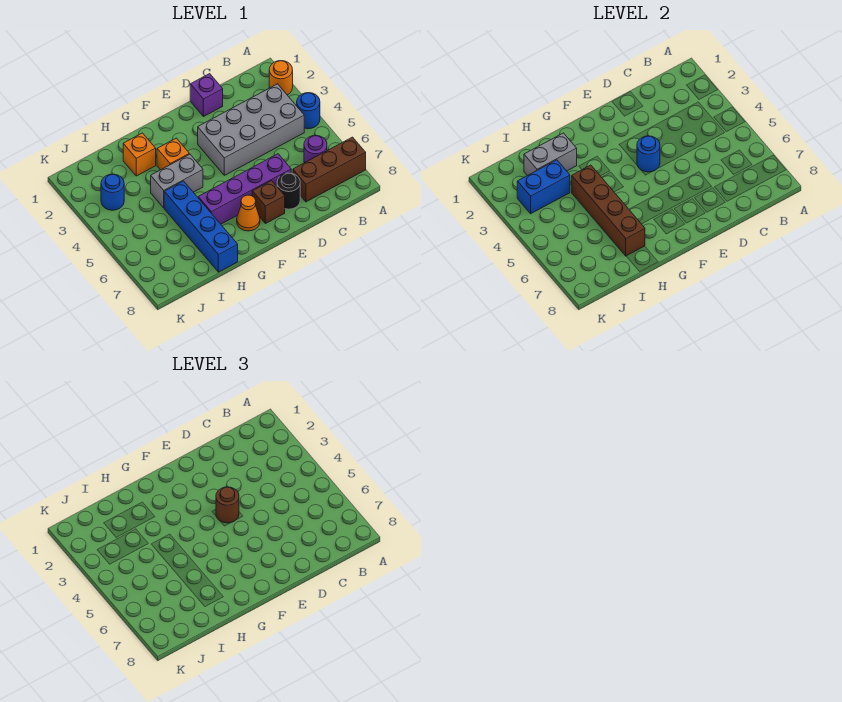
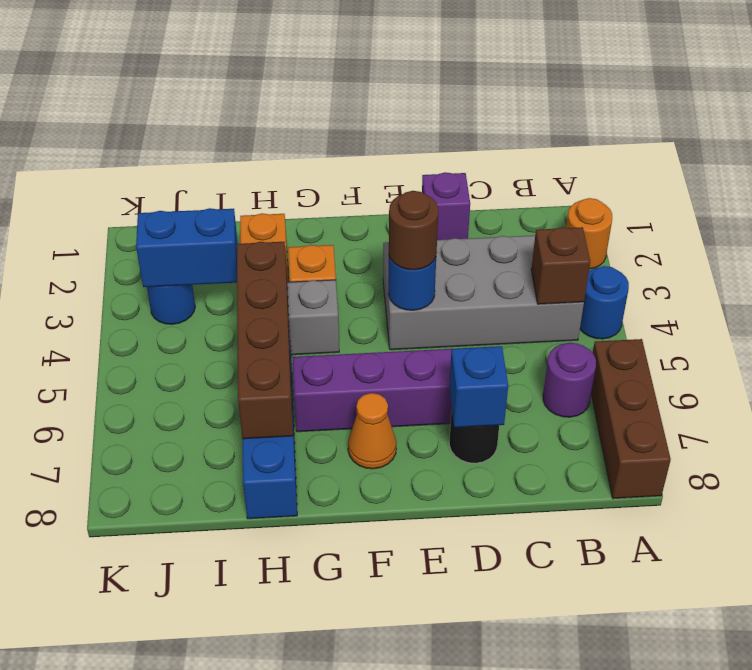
brown brick A7:C7 level 1 -> brown brick A6:A8 level 1
none -> blue brick D7 level 2
brown brick E7 level 1 -> brown brick B4 level 2
grey brick H2:I2 level 2 -> none

